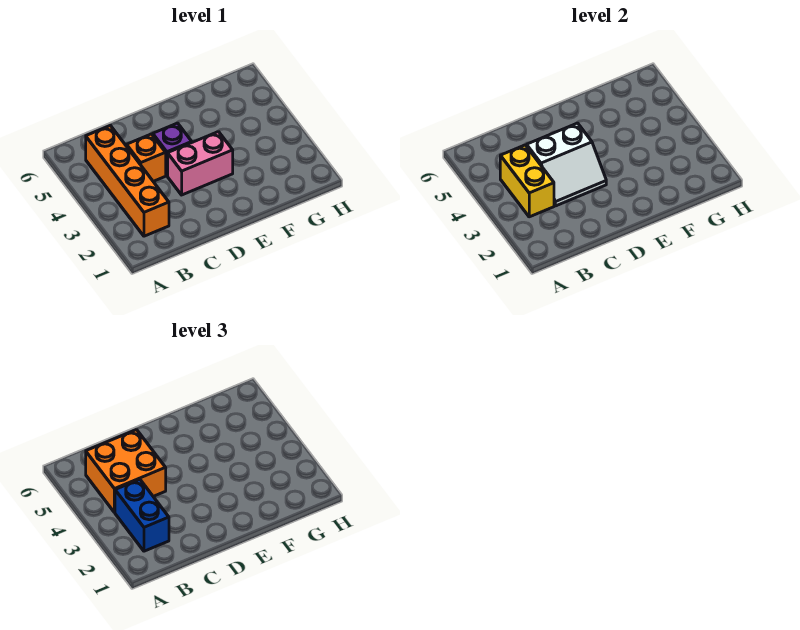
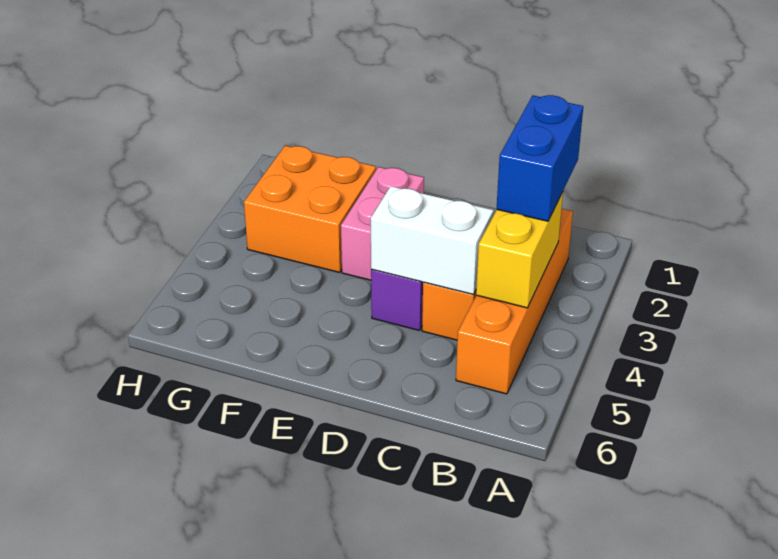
orange brick B4:C5 level 3 -> orange brick F2:G3 level 1
pink brick D3:E3 level 1 -> pink brick E2:E3 level 1

